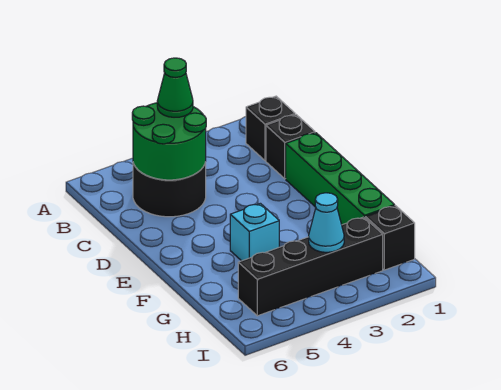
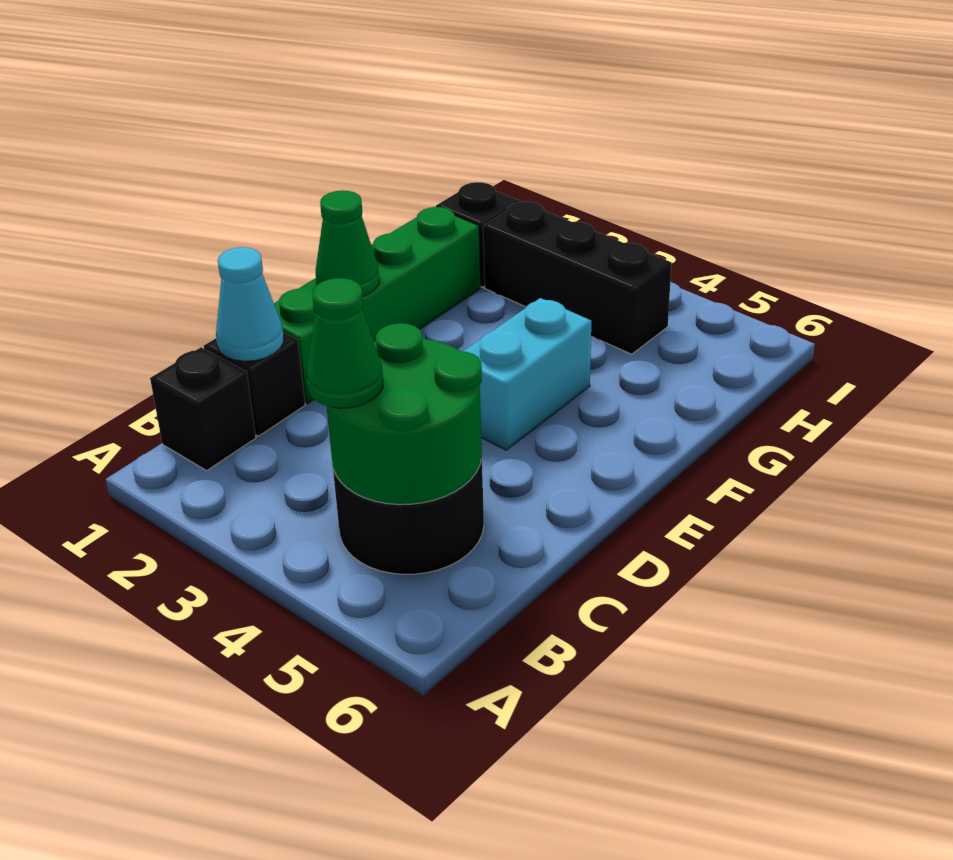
none -> green cone E1 level 2
cyan brick F4 level 1 -> cyan brick E4:F4 level 1
black brick H2:H5 level 1 -> black brick H2:H4 level 1
cyan cone H3 level 2 -> cyan cone C1 level 2

